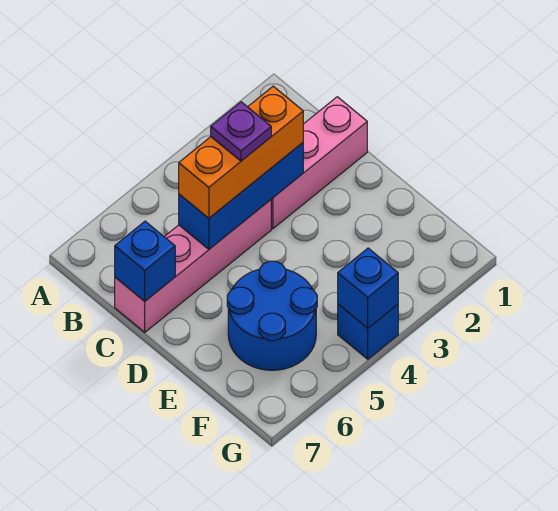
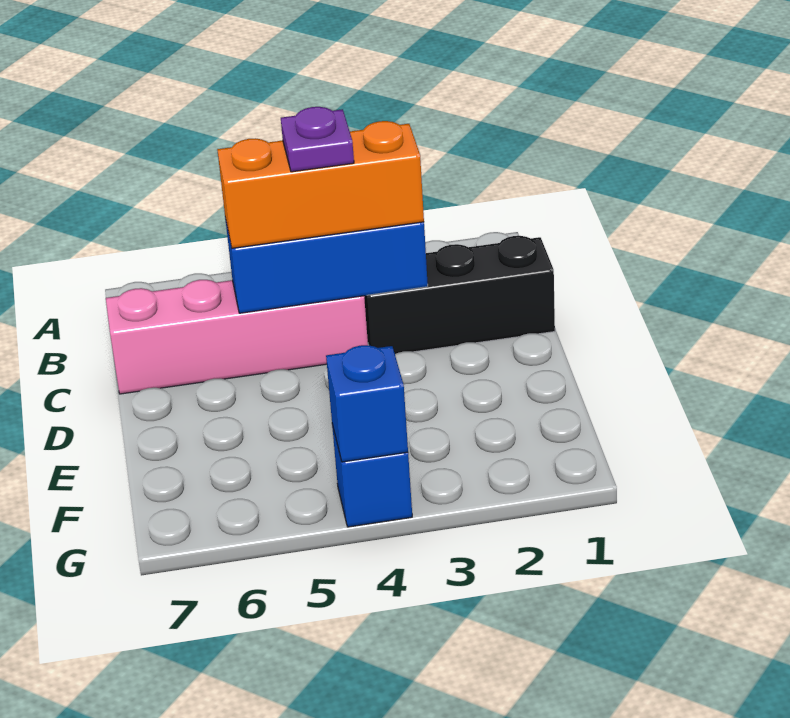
pink brick C1:C3 level 1 -> black brick C1:C3 level 1
blue brick C7 level 2 -> none
blue round brick E5:F6 level 1 -> none

